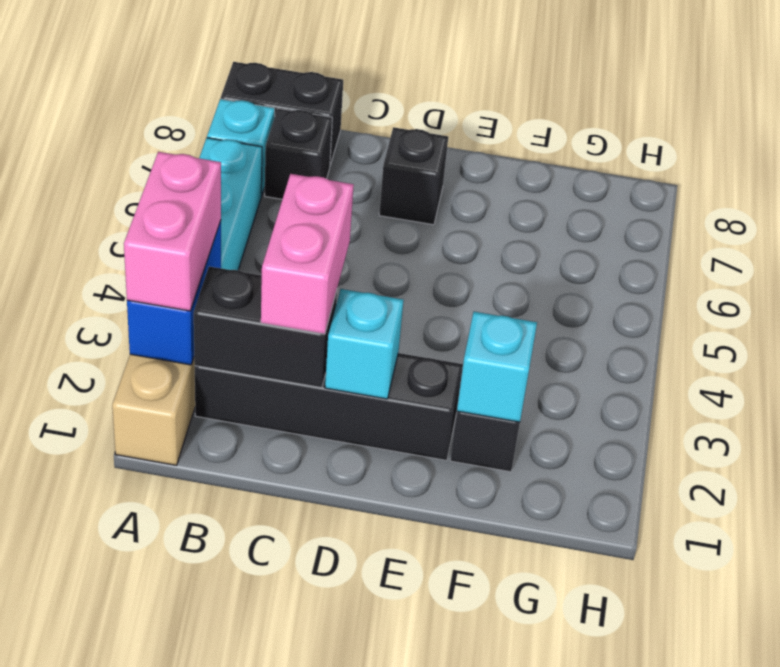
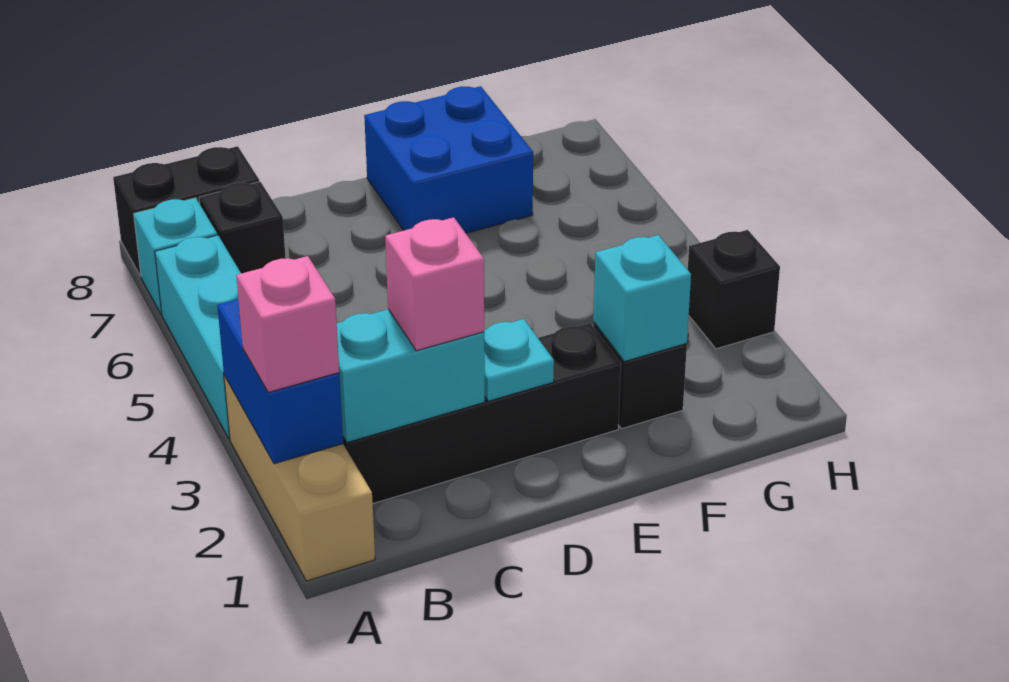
pink brick A2:A3 level 3 -> pink brick A2 level 3
black brick B2:C2 level 2 -> cyan brick B2:C2 level 2
pink brick C2:C3 level 3 -> pink brick C2 level 3
cyan brick D2 level 2 -> cyan plate D2 level 2
black brick D7 level 1 -> black brick H3 level 1
none -> blue brick E7:F8 level 1

